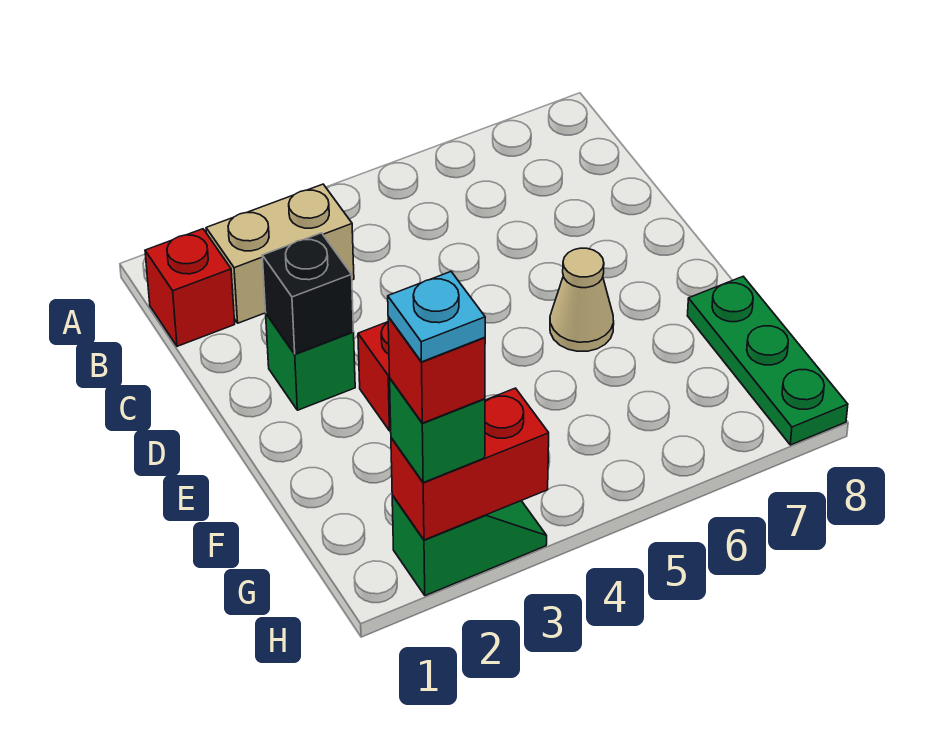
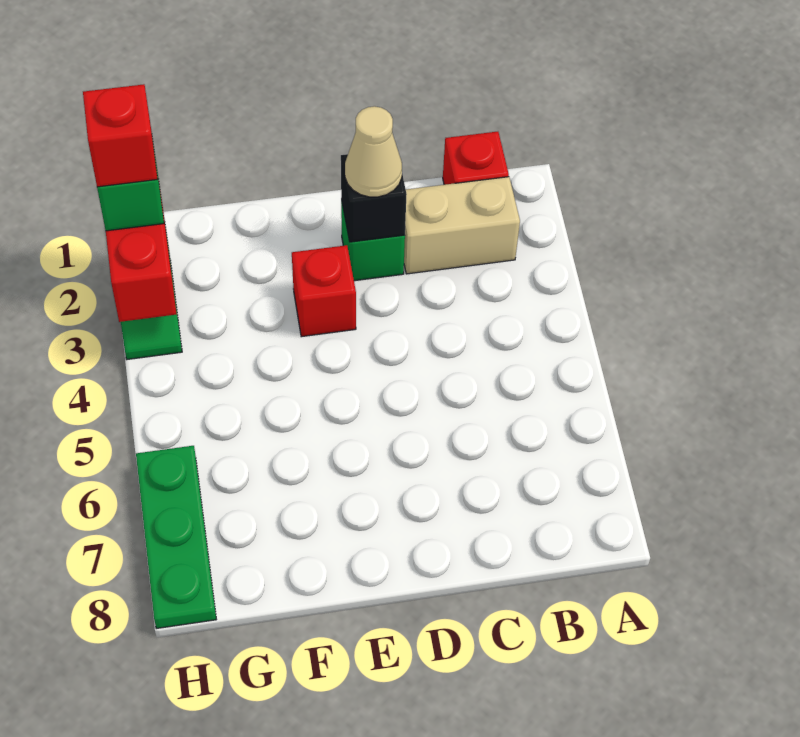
tan brick B2:B3 level 1 -> tan brick B2:C2 level 1
tan cone E6 level 1 -> tan cone D2 level 3
green plate F8:H8 level 1 -> green plate H6:H8 level 1
cyan plate H2 level 5 -> none

